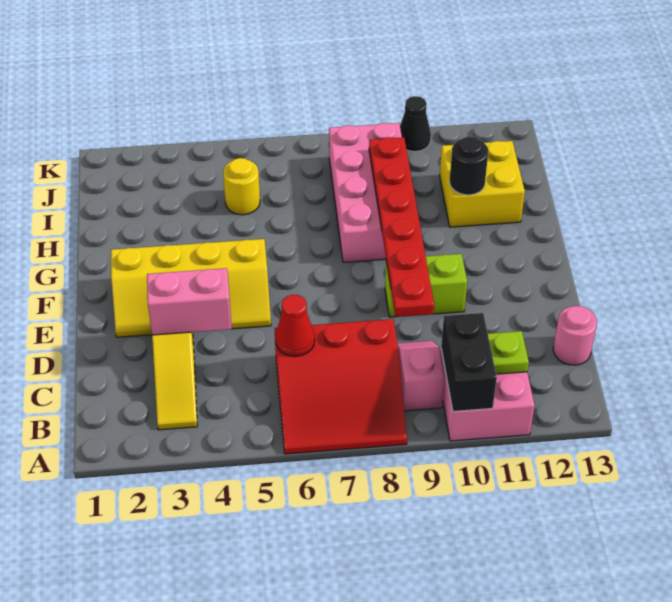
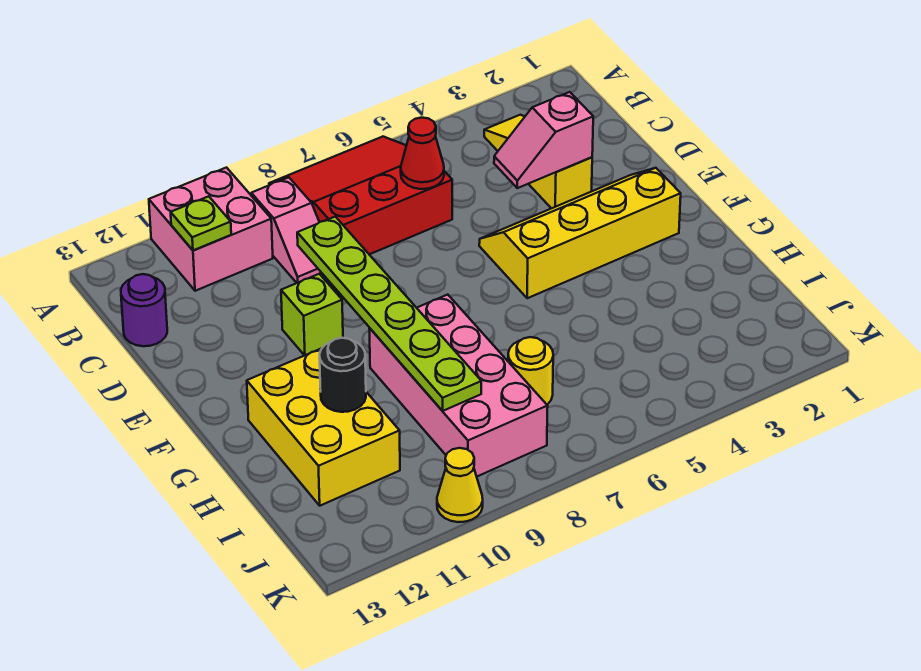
black brick A10:B10 level 2 -> none
pink round brick C13 level 1 -> purple round brick C13 level 1
pink brick D3:D4 level 2 -> pink slope D3:D4 level 2 top 3
red plate D9:I9 level 2 -> lime plate D9:I9 level 2
lime brick E9:E10 level 1 -> lime brick E10 level 1
yellow brick H11:I12 level 1 -> yellow brick G11:I12 level 1
yellow round brick I5 level 1 -> yellow round brick I7 level 1
black cone K10 level 1 -> yellow cone K10 level 1

